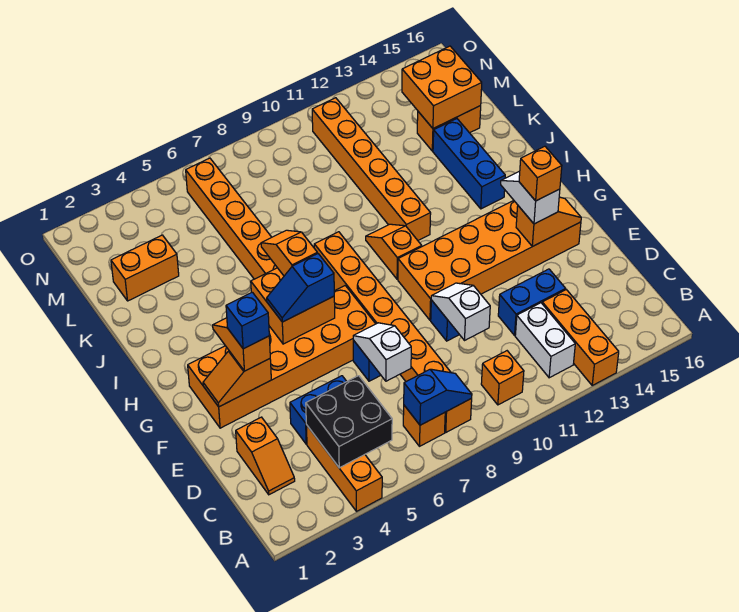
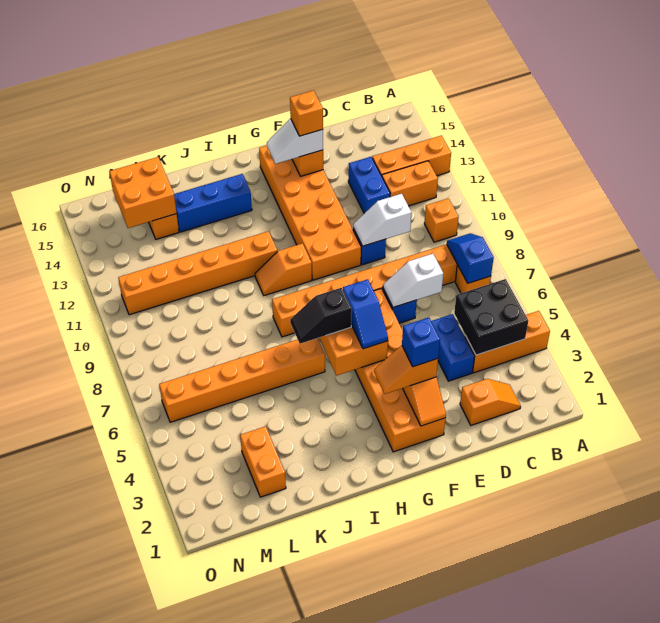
white brick B12:C12 level 1 -> orange brick B12:C12 level 1
orange slope H6:I6 level 3 top H -> black slope H6:I6 level 3 top H

